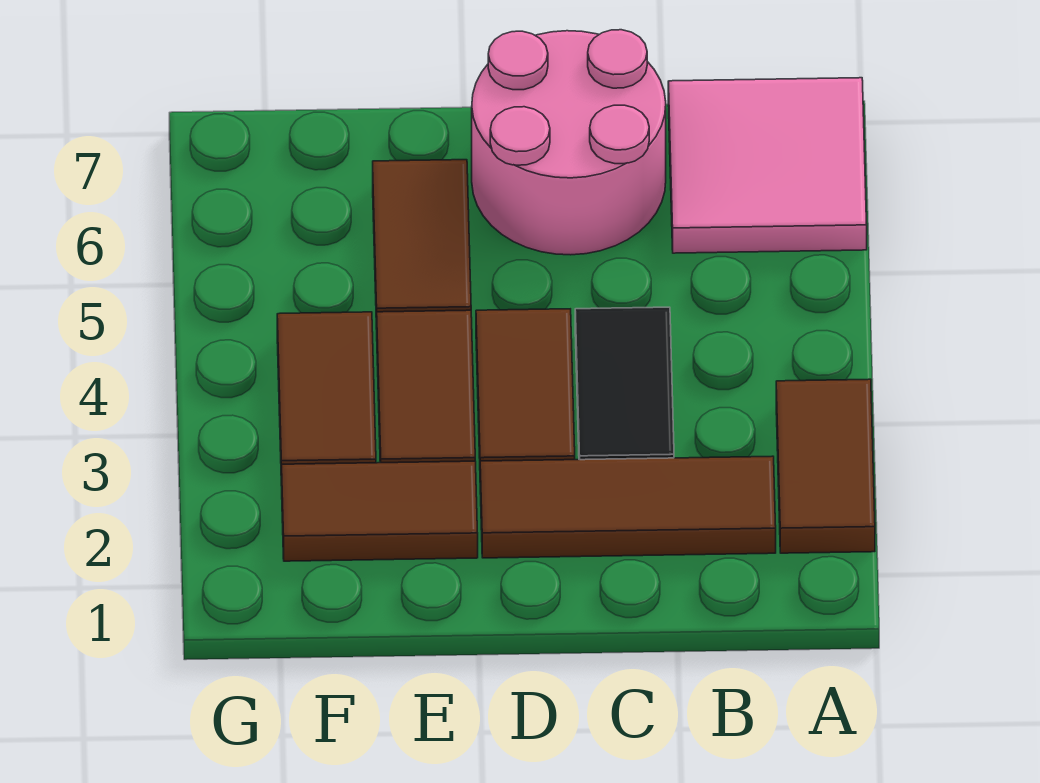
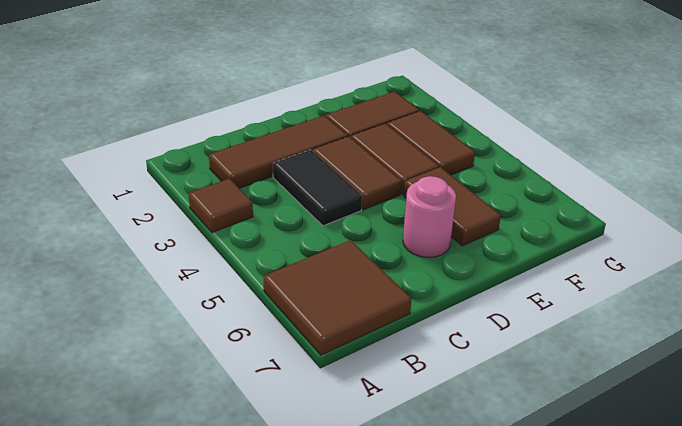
brown tile A2:A3 level 1 -> brown tile A3 level 1
pink tile A6:B7 level 1 -> brown tile A6:B7 level 1
pink round brick C6:D7 level 1 -> pink round brick D6 level 1

